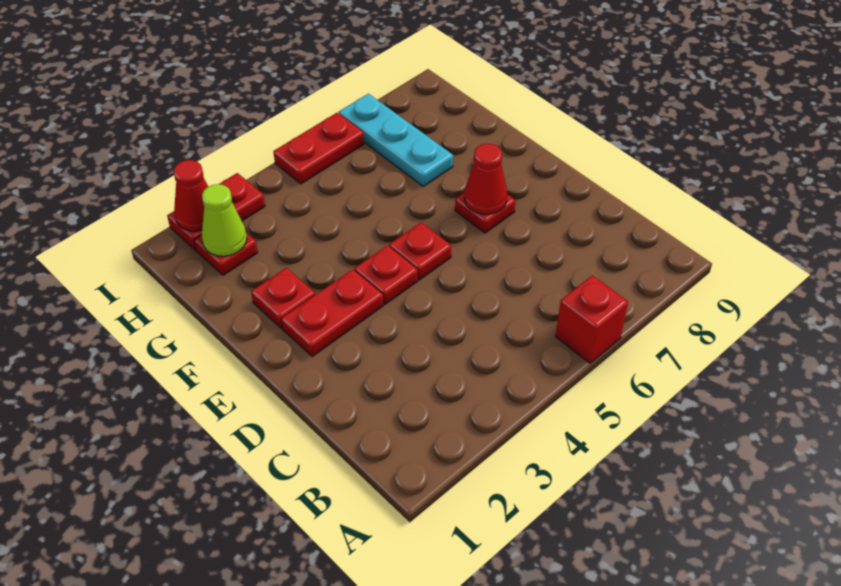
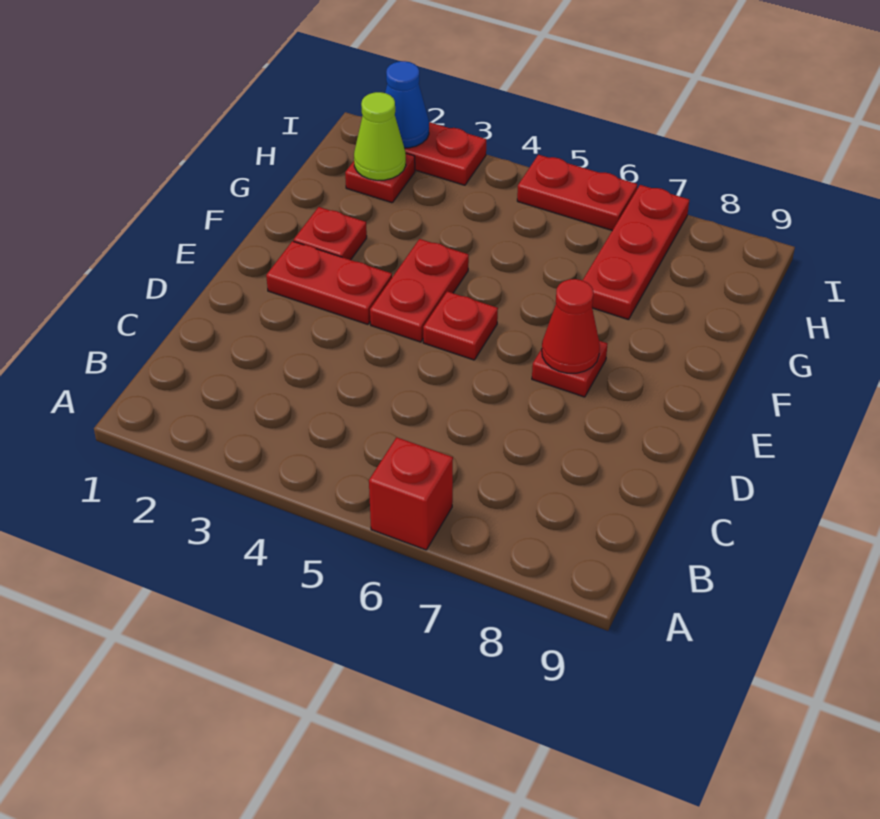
red plate E4 level 1 -> red plate E4:F4 level 1
cyan plate G7:I7 level 1 -> red plate G7:I7 level 1
red cone I2 level 2 -> blue cone I2 level 2

